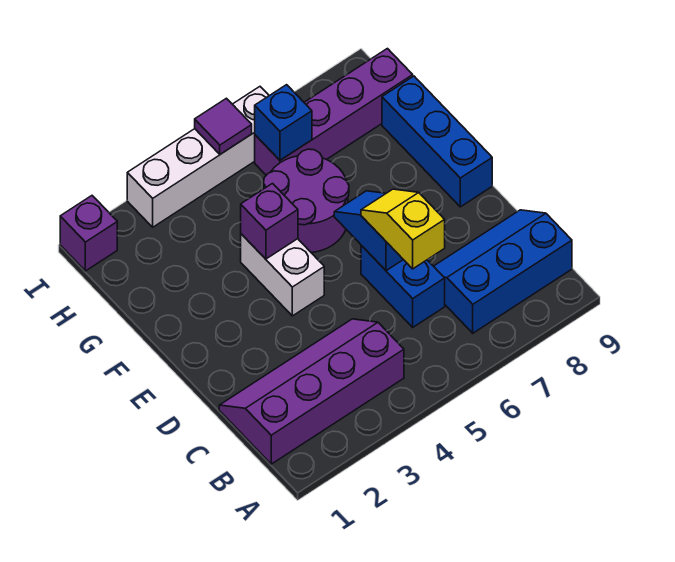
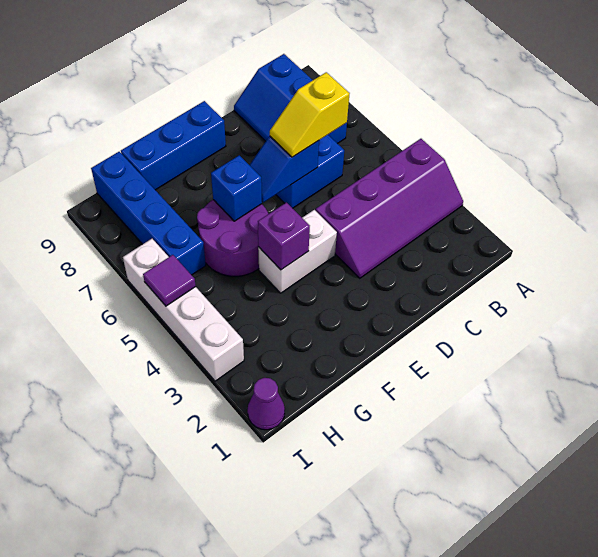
purple slope B1:C4 level 1 top B -> purple slope A3:D4 level 1 top 4
purple brick H6:H9 level 1 -> blue brick H6:H9 level 1
blue brick H6 level 2 -> blue brick F6 level 2
purple brick I1 level 1 -> purple cone I1 level 1

